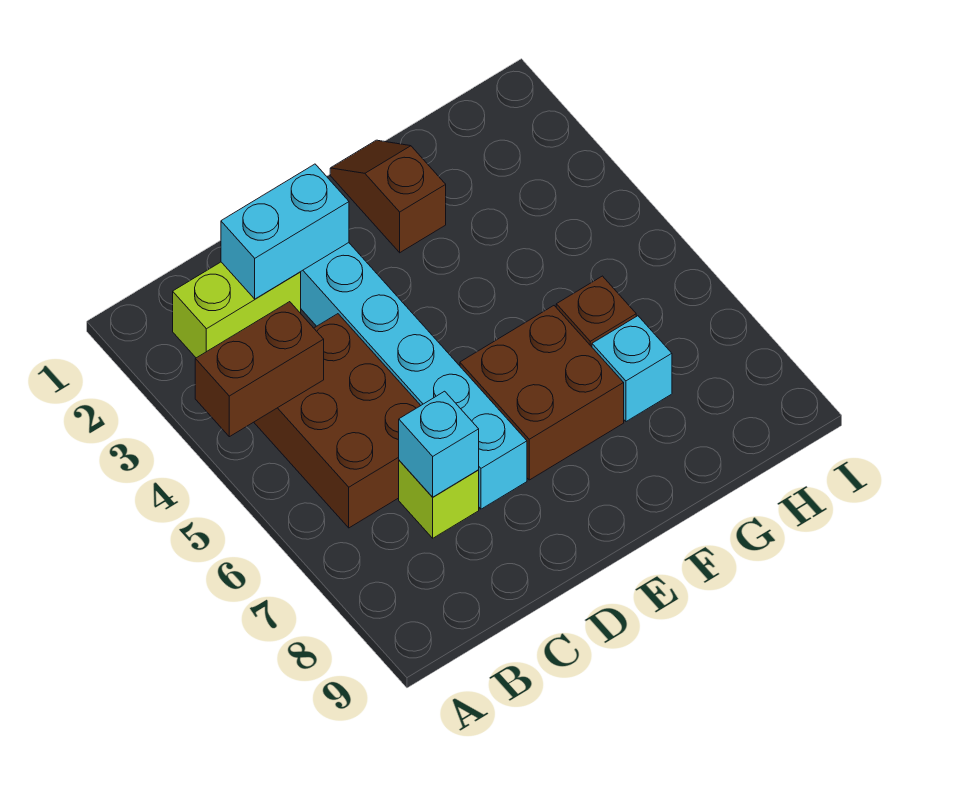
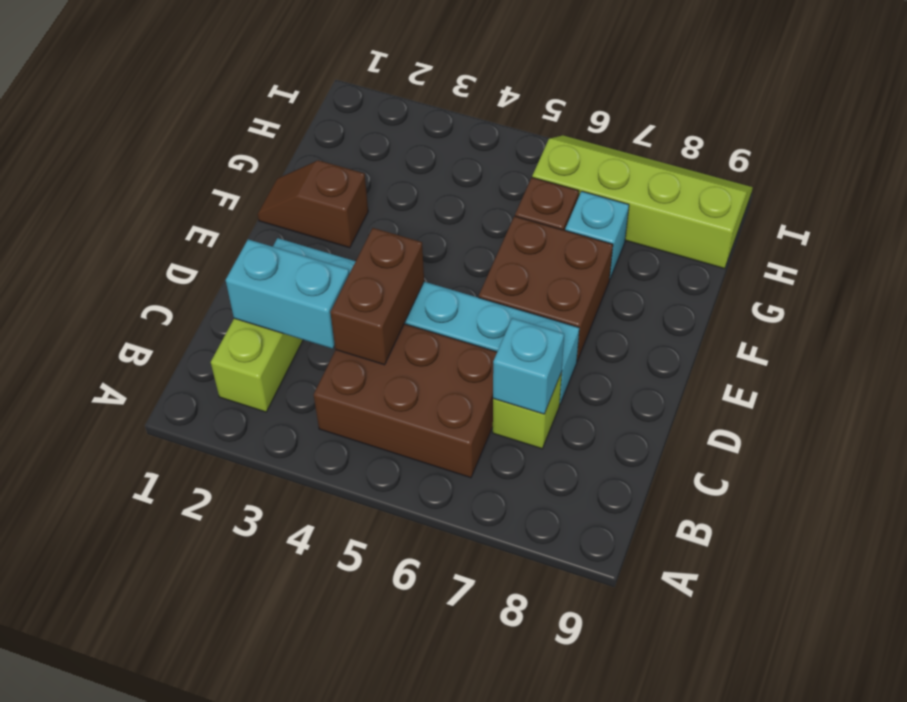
brown brick A4:B4 level 2 -> brown brick C4:D4 level 2
cyan brick C2:D2 level 2 -> cyan brick C2:C3 level 2
none -> lime slope H6:I9 level 1 top H

